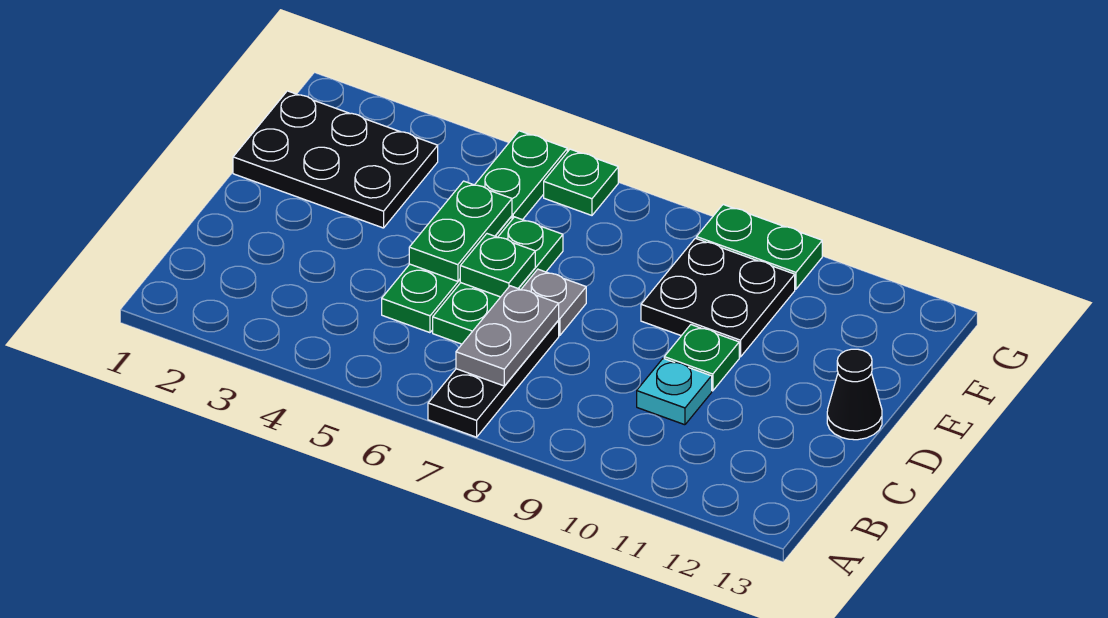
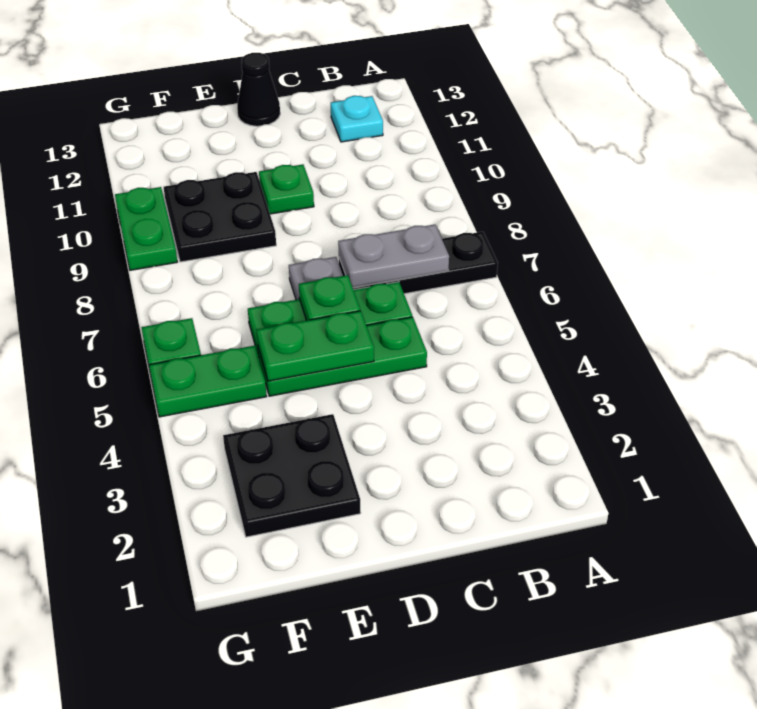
cyan plate C10 level 1 -> cyan plate B12 level 1
black plate E1:F3 level 1 -> black plate E2:F3 level 1

